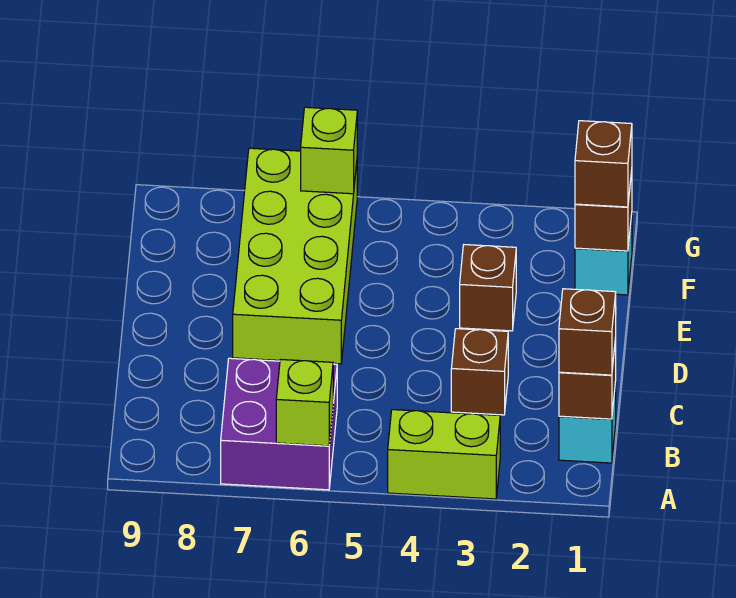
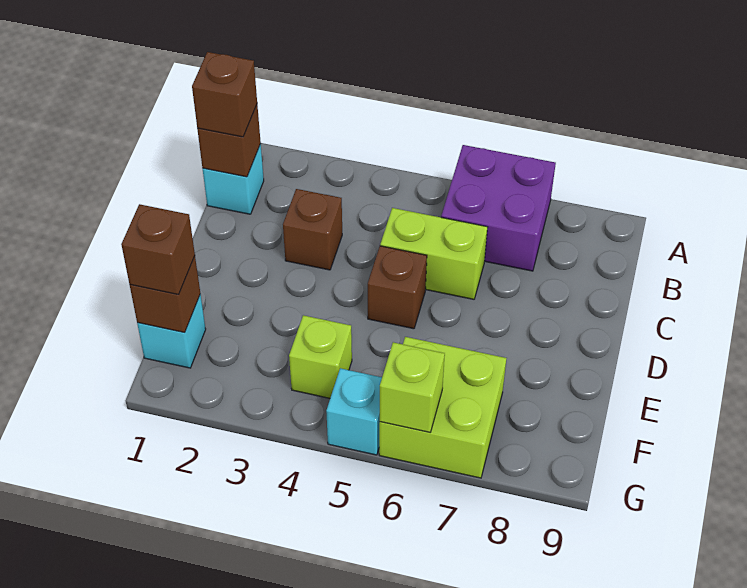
lime brick A3:A4 level 1 -> lime brick C5:C6 level 1
lime brick A6 level 2 -> lime brick F4 level 1
lime brick D6:G7 level 1 -> lime brick F6:G7 level 1
brown brick E3 level 1 -> brown brick D5 level 1
none -> cyan brick G5 level 1

